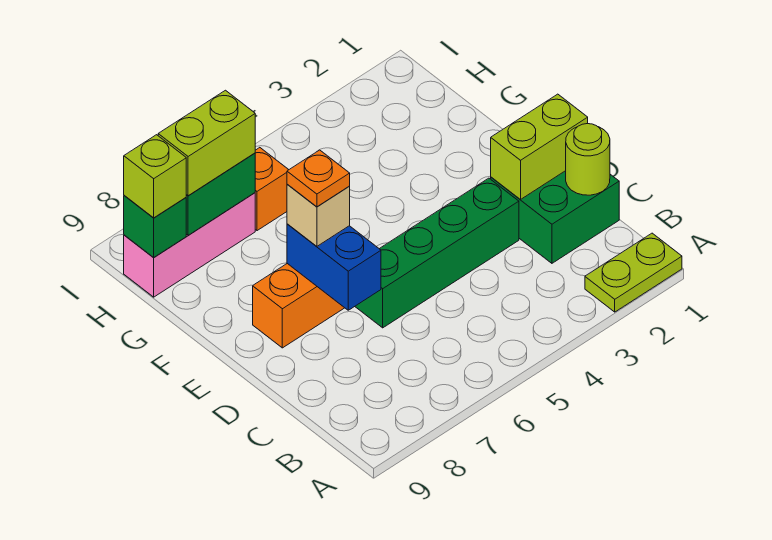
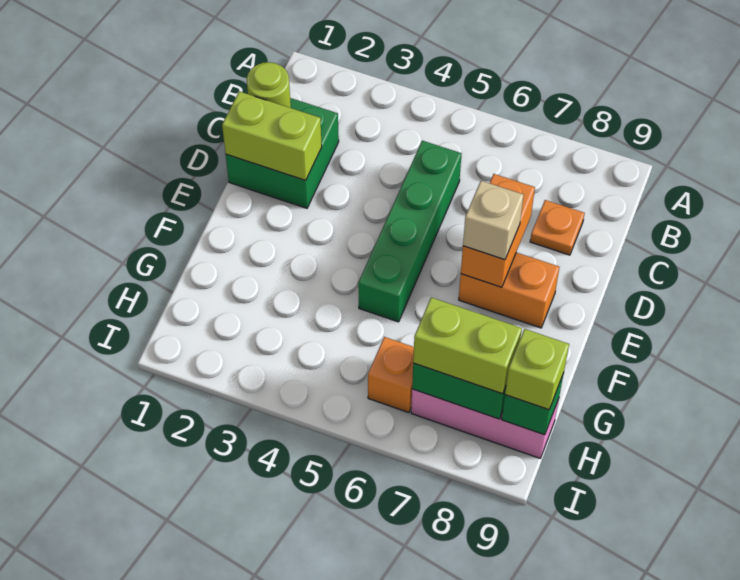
lime plate A1:A2 level 1 -> none
green brick D3:D6 level 1 -> green brick C5:F5 level 1
blue brick D7:E7 level 2 -> orange brick D7:E7 level 2
orange plate E7 level 4 -> orange plate C8 level 1

